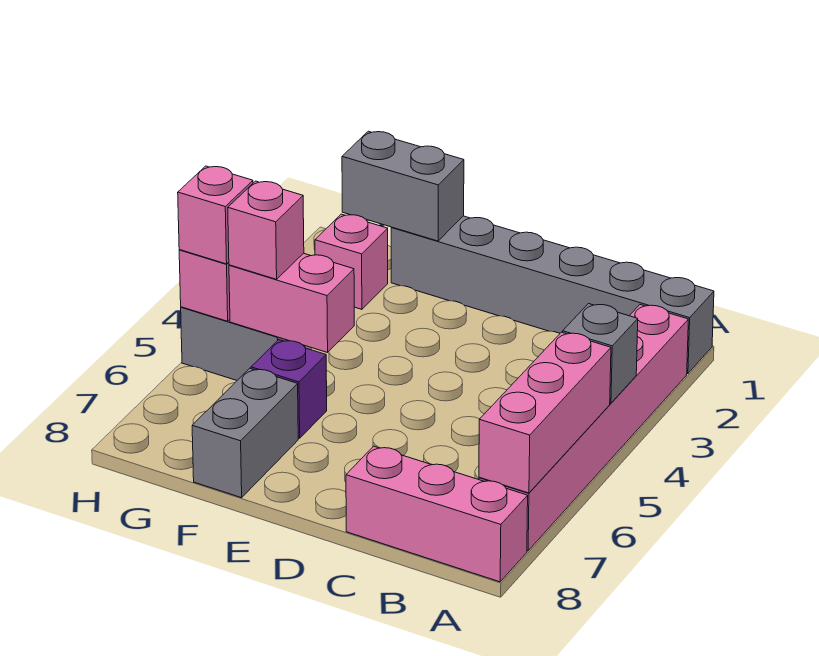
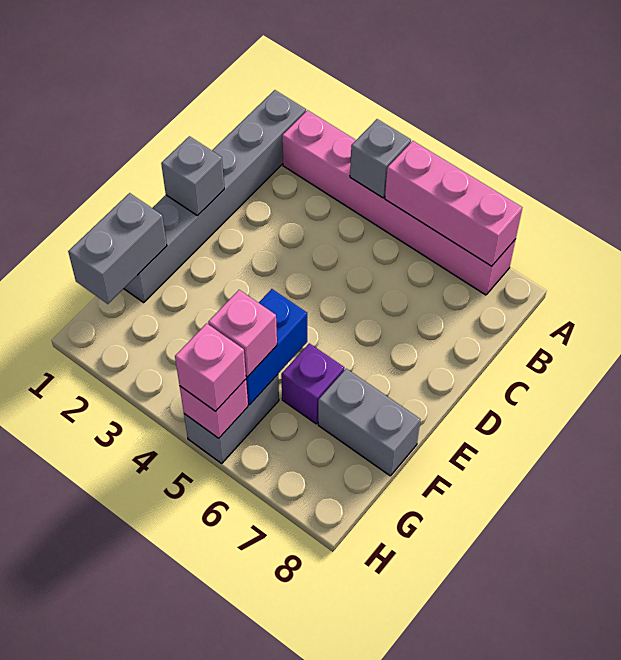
pink brick A8:C8 level 1 -> none
none -> grey brick D1 level 2
pink brick F5:G5 level 2 -> blue brick F5:G5 level 2
pink brick G2 level 1 -> none

